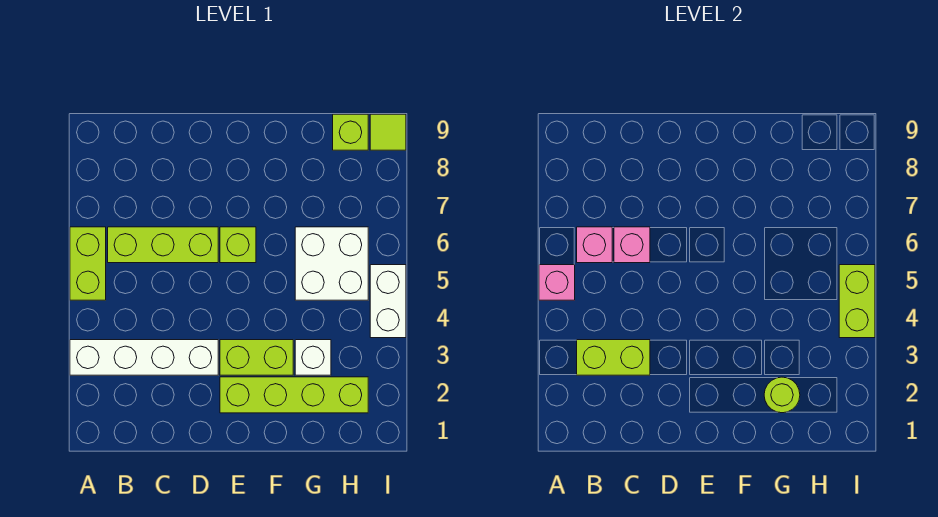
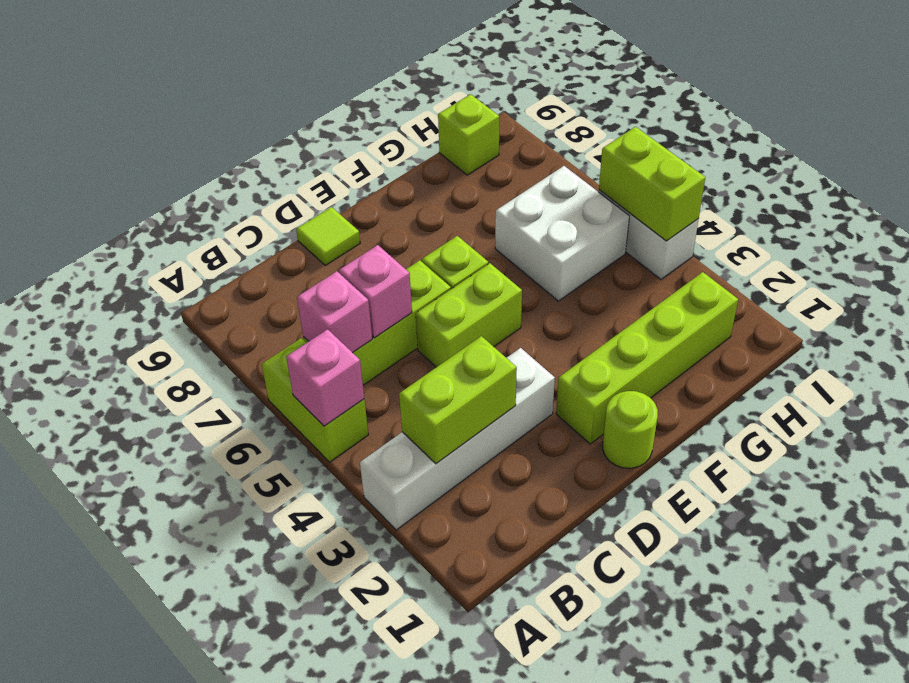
lime brick E3:F3 level 1 -> lime brick D5:E5 level 1
lime round brick G2 level 2 -> lime round brick E1 level 1
white brick G3 level 1 -> none
lime tile I9 level 1 -> lime tile D9 level 1

